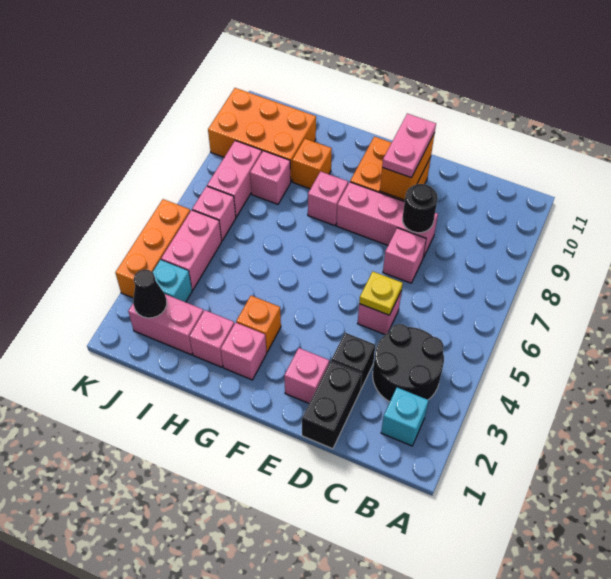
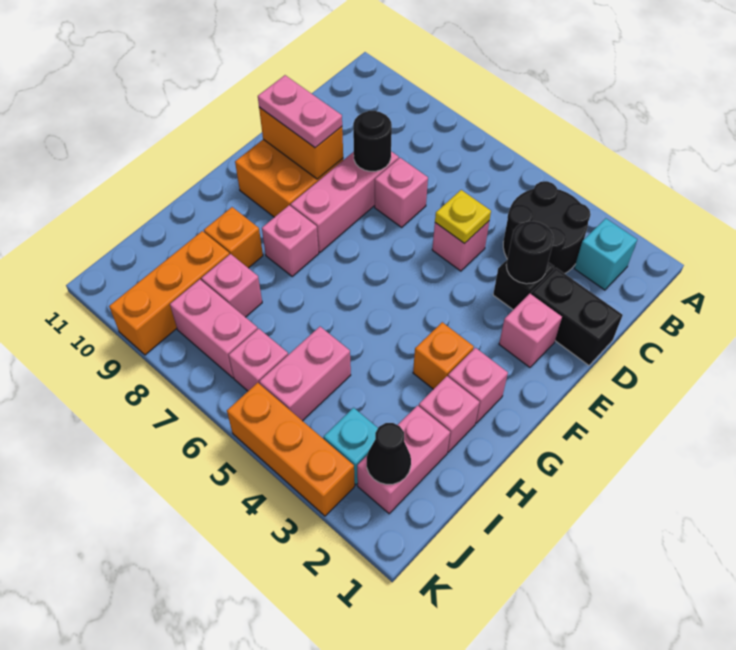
none -> black round brick D3 level 2
orange brick I9:K10 level 1 -> orange brick I9:K9 level 1
pink brick J4:J5 level 1 -> pink brick I5:J5 level 1

